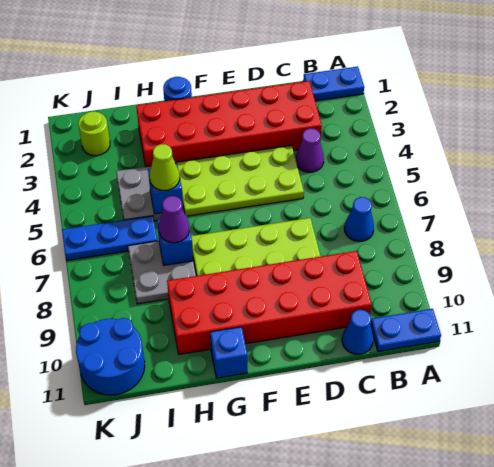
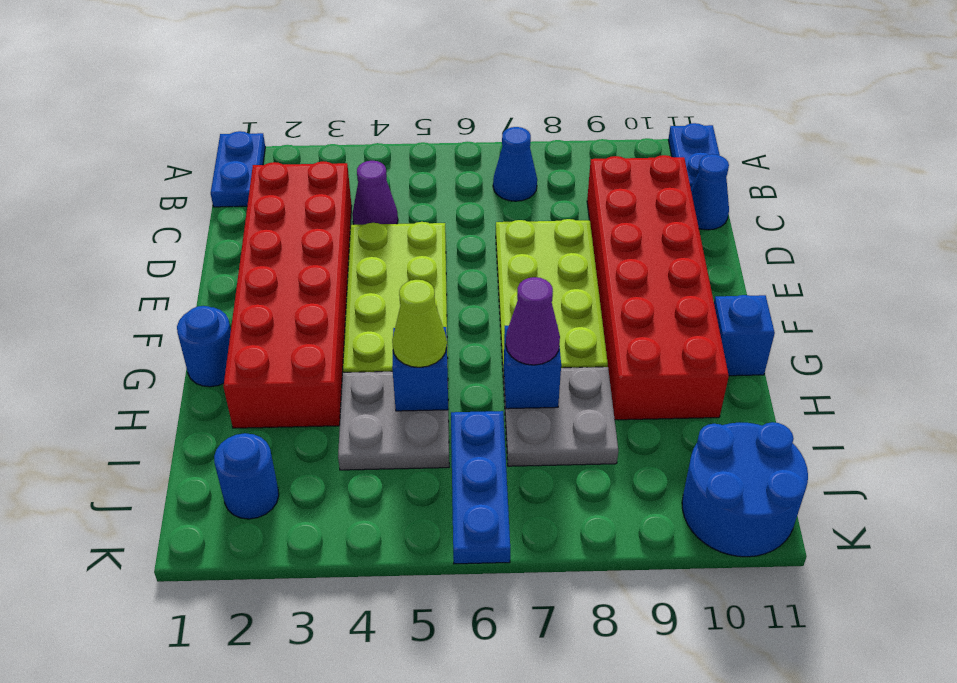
lime round brick J2 level 1 -> blue round brick J2 level 1

